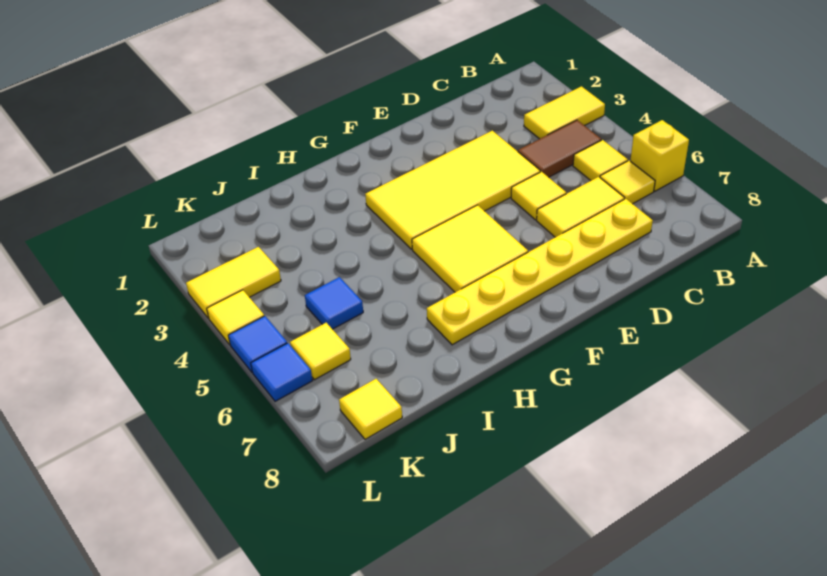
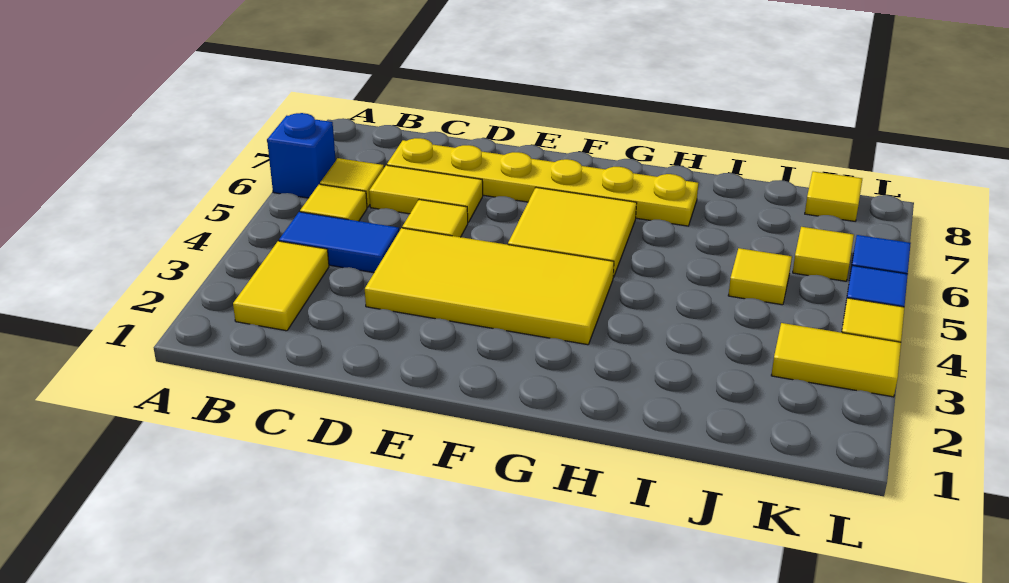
yellow tile A3:B3 level 1 -> yellow tile B2:B3 level 1
yellow brick A6 level 1 -> blue brick A6 level 1
brown tile B4:C4 level 1 -> blue tile B4:C4 level 1
blue tile J5 level 1 -> yellow tile J5 level 1

